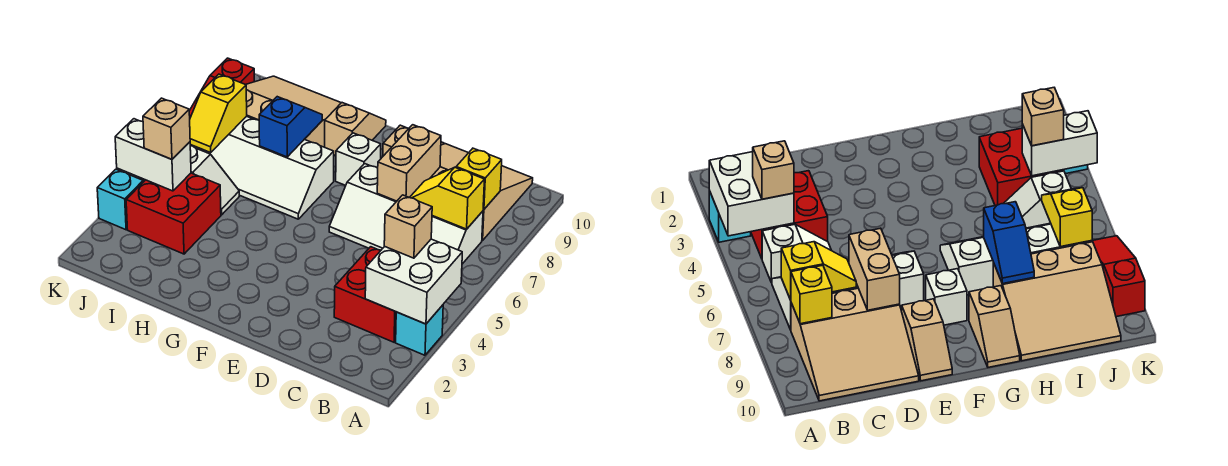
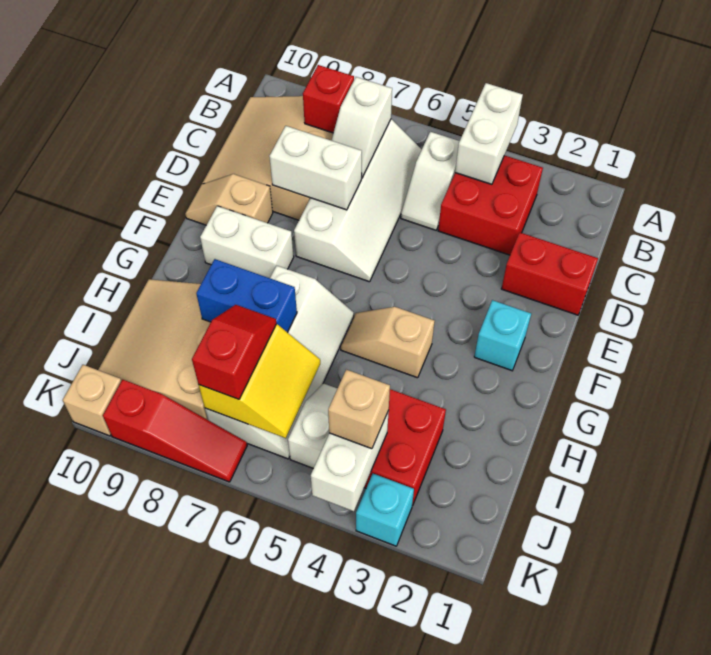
cyan brick A3 level 1 -> cyan brick F2 level 1
white brick A3:B4 level 2 -> white brick A4:B4 level 2
tan brick B4 level 3 -> tan brick K10 level 1
yellow slope B7:C7 level 2 top B -> white slope B7:C7 level 2 top B
yellow brick B8 level 2 -> red brick B8 level 2
none -> red brick D1:D2 level 1
tan brick D7:D8 level 2 -> white brick D7:D8 level 2
white brick F8 level 1 -> white brick F8:F9 level 1
tan slope G9:G10 level 1 top 9 -> tan slope G4:G5 level 1 top 4
blue slope H7:H8 level 2 top 7 -> blue brick H7:H8 level 2
none -> red slope I7:J7 level 3 top J
yellow slope J6:J7 level 2 top 7 -> yellow slope I6:J7 level 2 top 7

